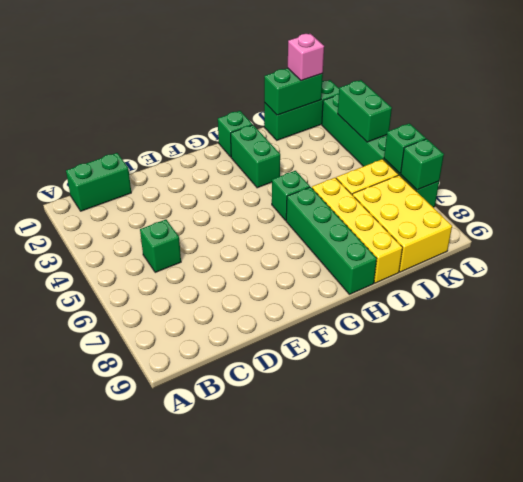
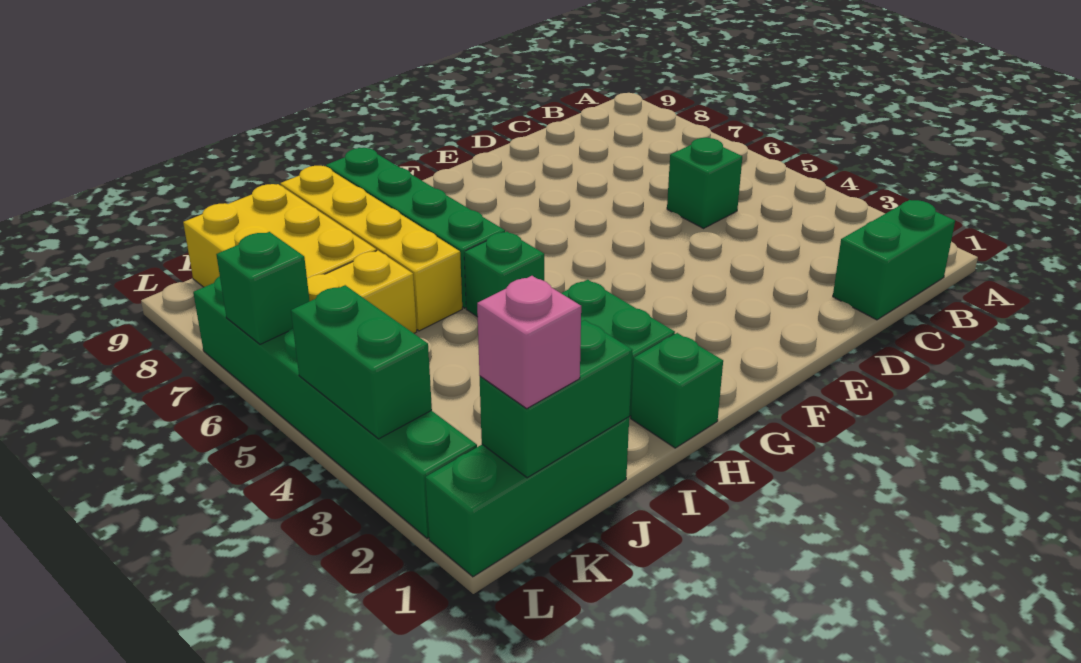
green brick L7 level 2 -> none

